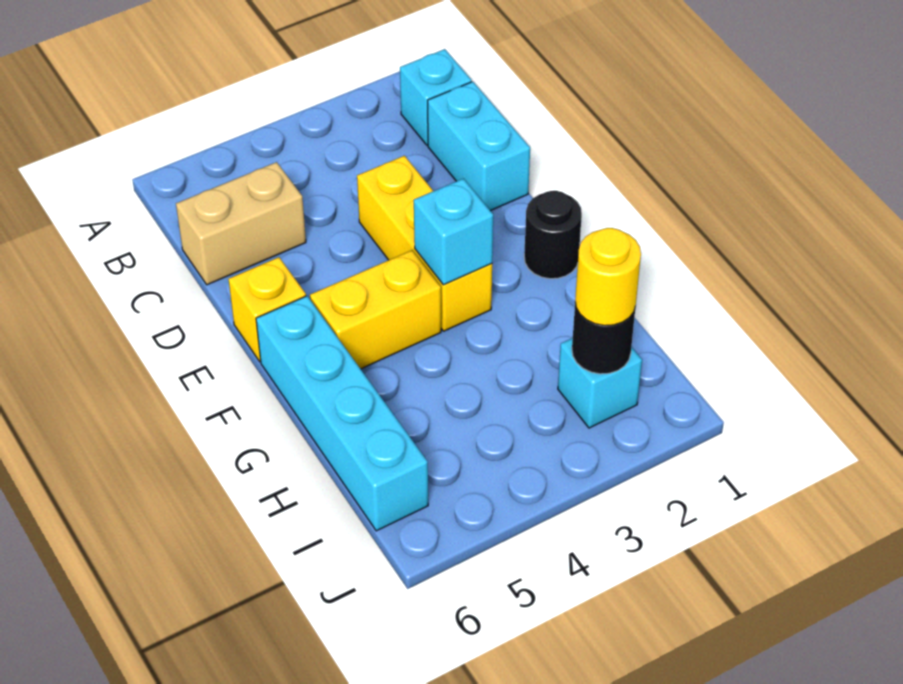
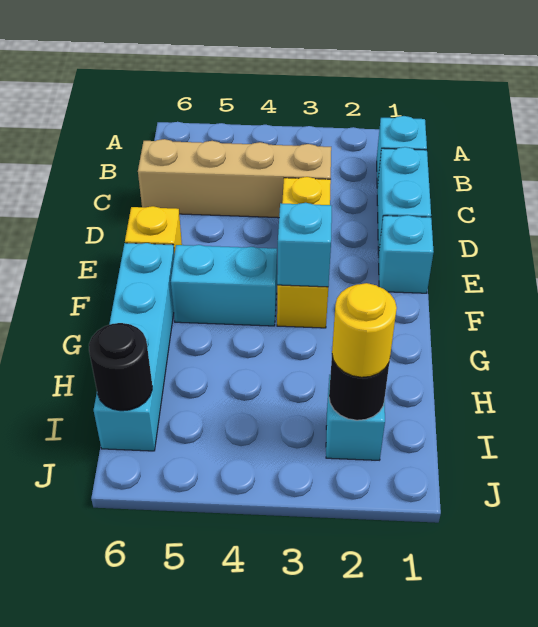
tan brick C5:C6 level 1 -> tan brick C3:C6 level 1
none -> cyan brick E1 level 1
black round brick F1 level 1 -> black round brick I6 level 2
yellow brick F4:F5 level 1 -> cyan brick F4:F5 level 1

